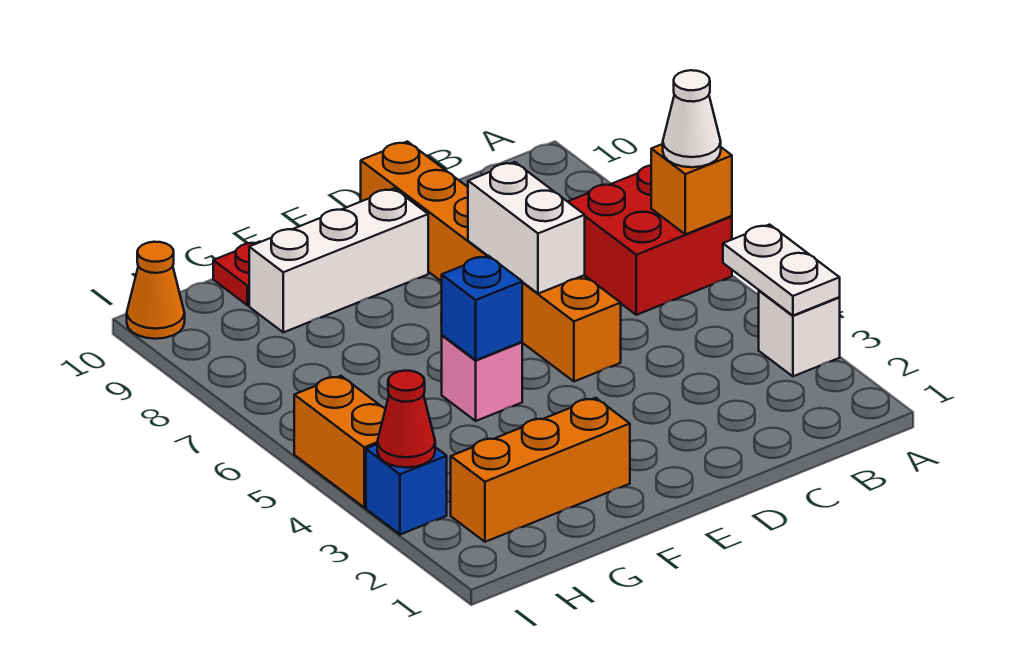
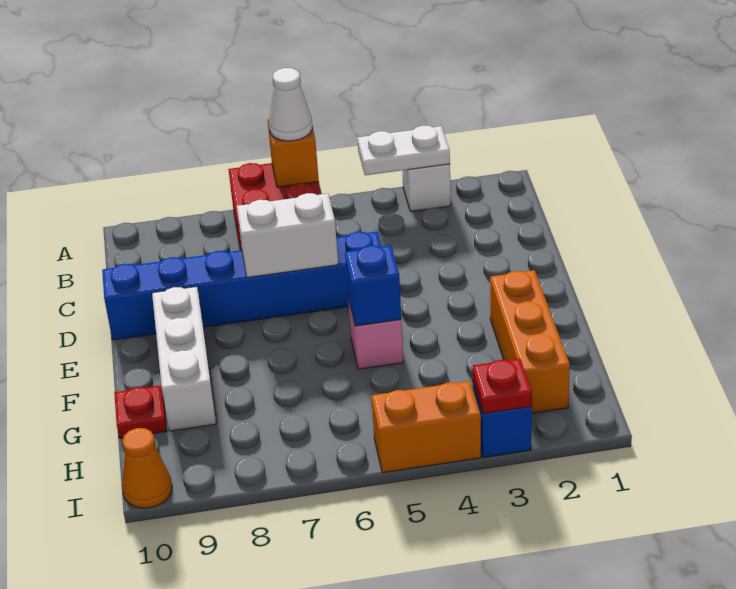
orange brick D5:D10 level 1 -> blue brick D5:D10 level 1
red cone I3 level 2 -> red plate I3 level 2

